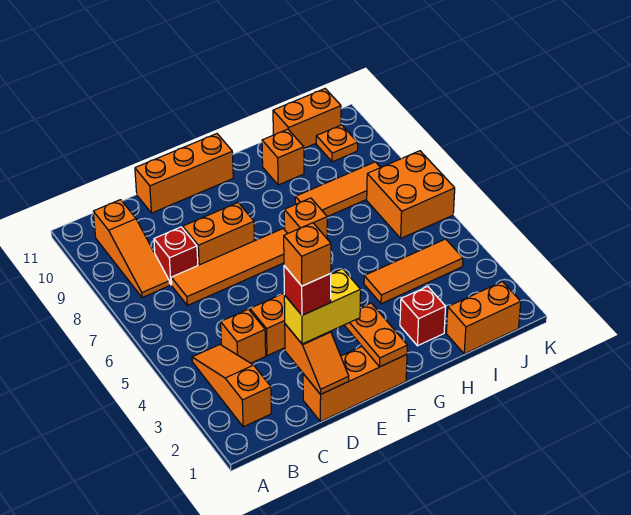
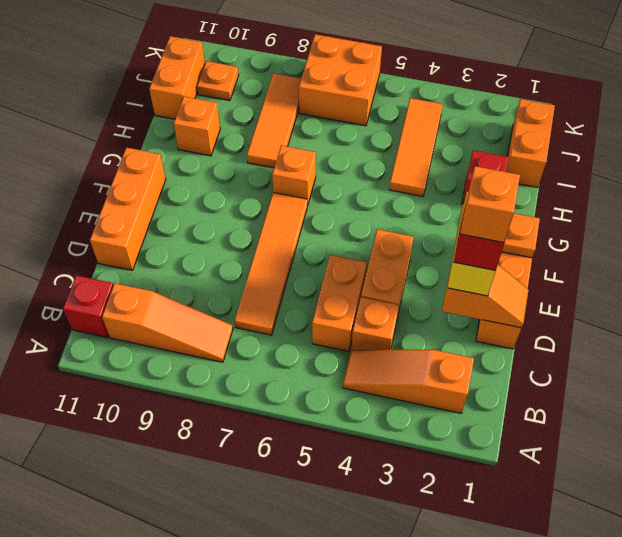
red brick C8 level 1 -> red brick B11 level 1
orange brick D8:E8 level 1 -> orange brick C5:D5 level 1

